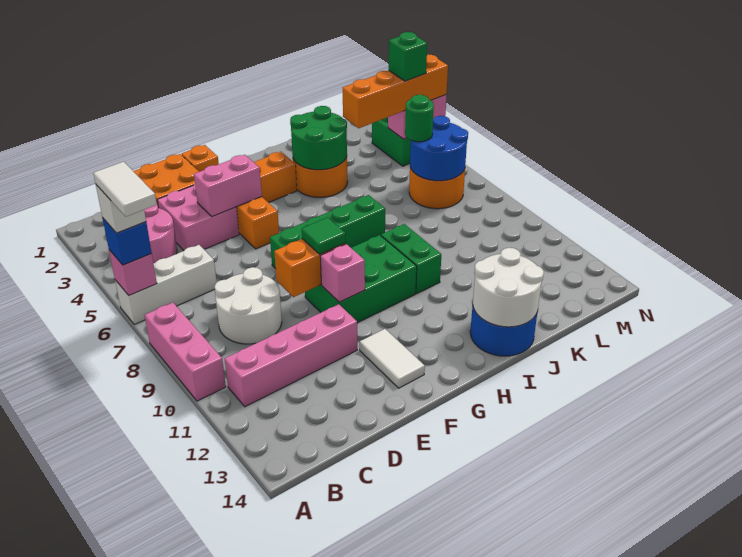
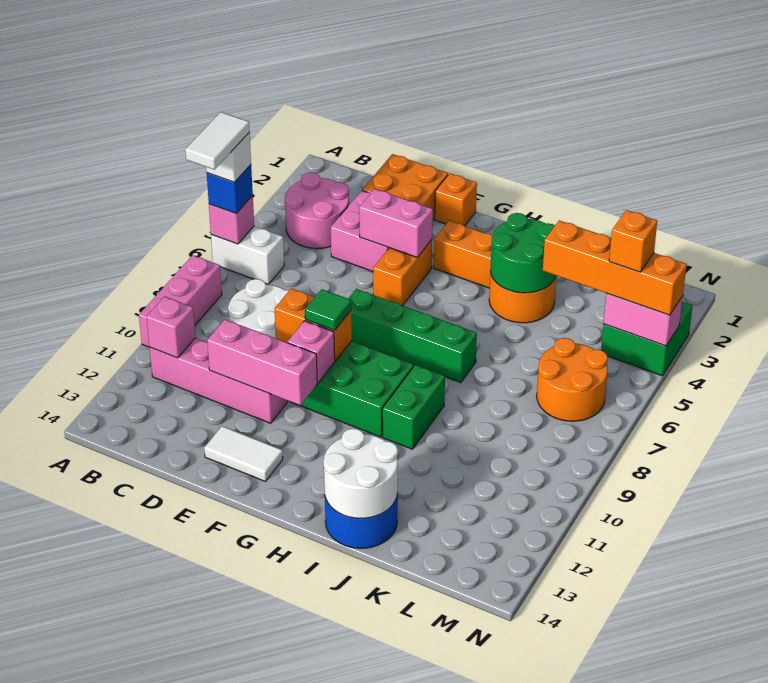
white brick A6:C6 level 1 -> white brick A6:B6 level 1
none -> pink brick B11 level 2
none -> pink brick D11:F11 level 2
white tile F12:F13 level 1 -> white tile E13:F13 level 1
blue round brick L6:M7 level 2 -> none
green round brick L6 level 3 -> none
green brick M4 level 4 -> orange brick M4 level 4

